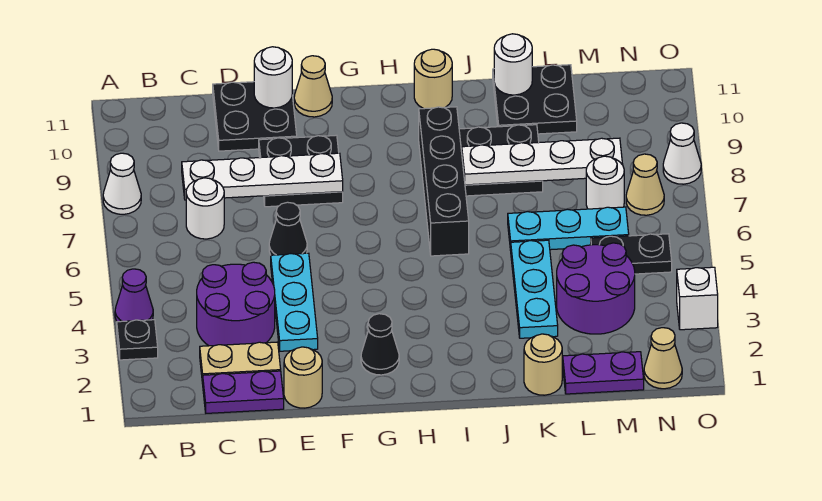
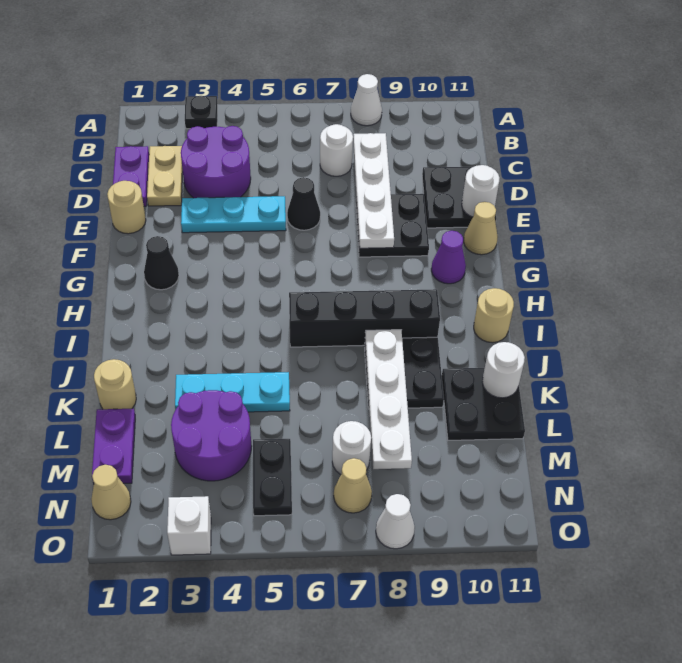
purple cone A4 level 1 -> purple cone G10 level 1
cyan plate K6:M6 level 1 -> none

